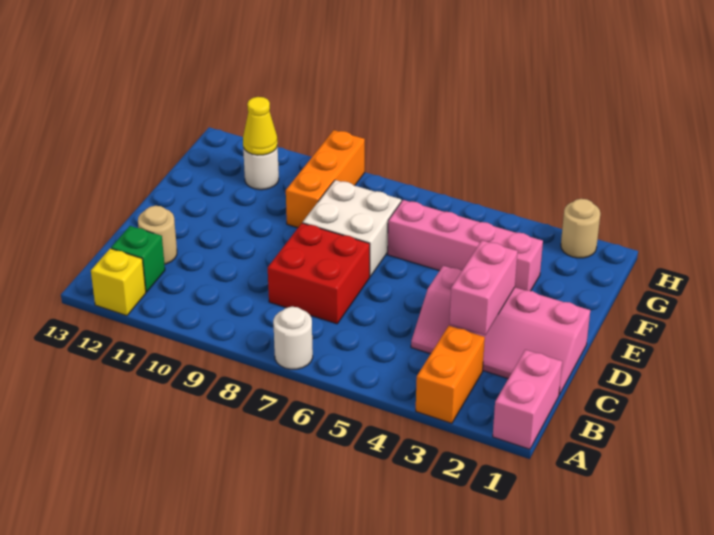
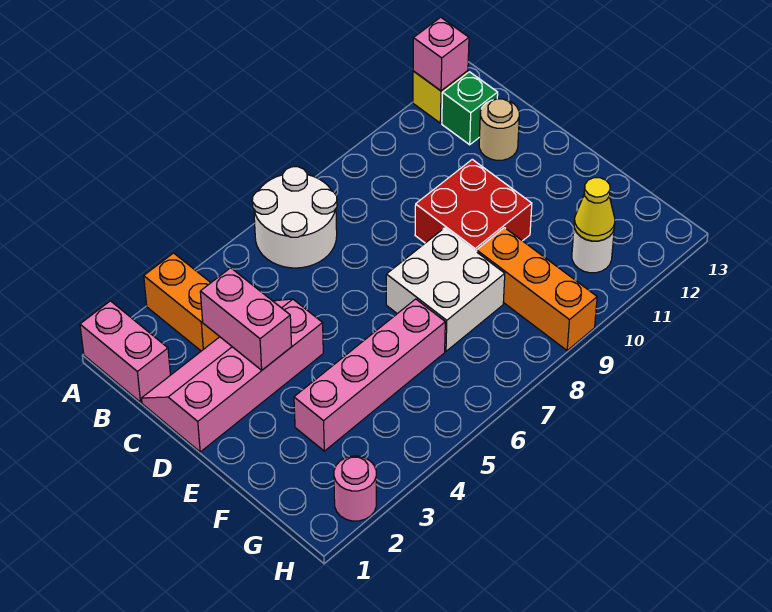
white round brick A7 level 1 -> white round brick A6:B7 level 1
none -> pink brick A12 level 2
red brick C7:D8 level 1 -> red brick D9:E10 level 1
tan round brick H2 level 1 -> pink round brick H2 level 1

